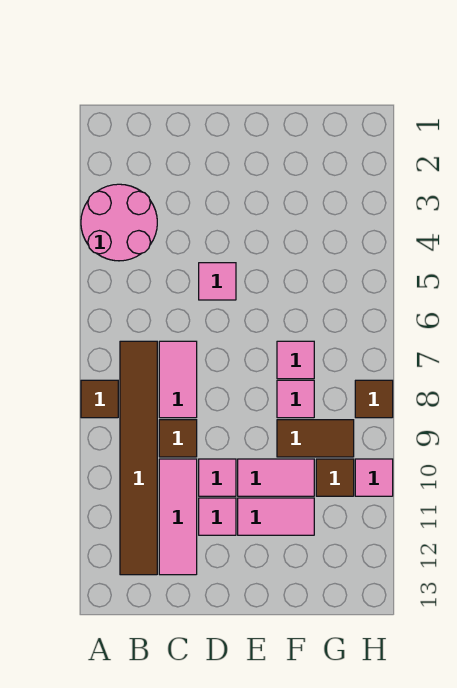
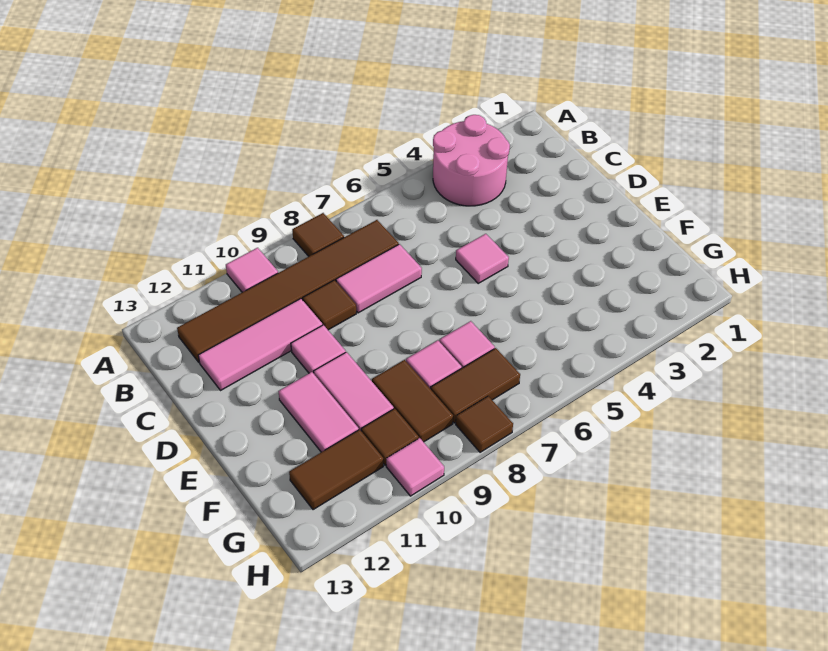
pink tile D11 level 1 -> pink tile A10 level 1
none -> brown tile G7:G8 level 1
none -> brown tile G11:G12 level 1

